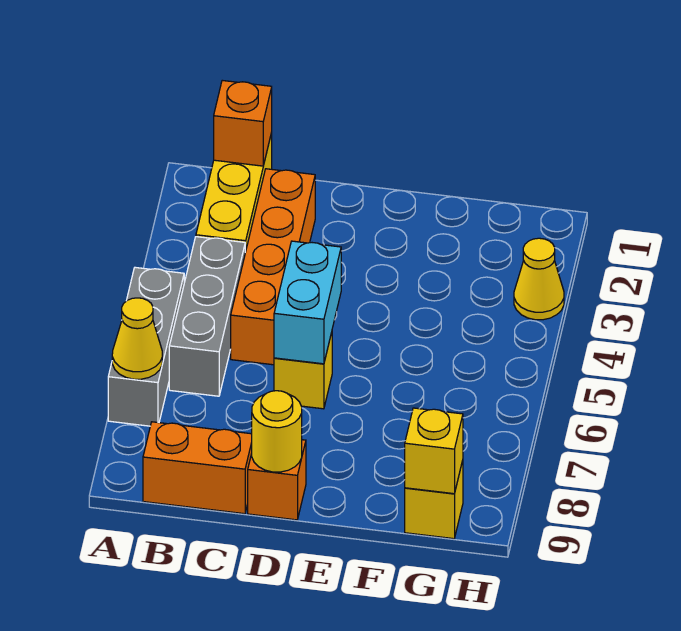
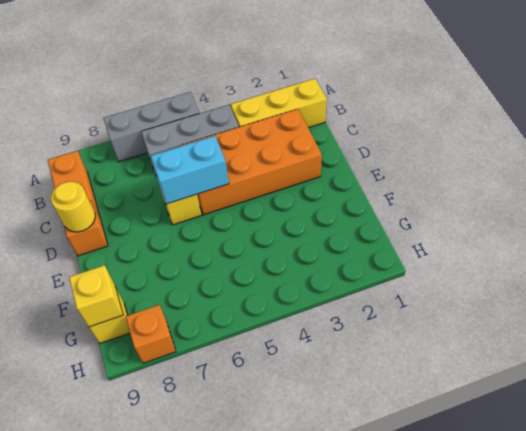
yellow cone A7 level 2 -> none
orange brick B1 level 2 -> orange brick H8 level 1
orange brick C2:C5 level 1 -> orange brick C2:D5 level 1
yellow cone H3 level 1 -> none

